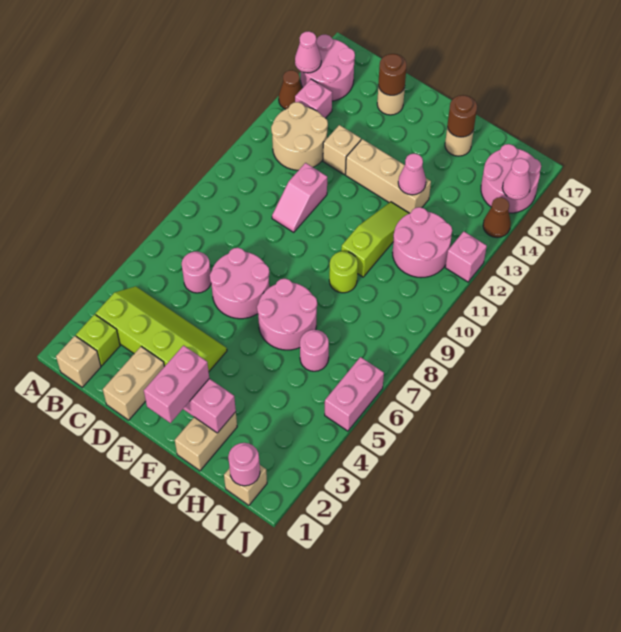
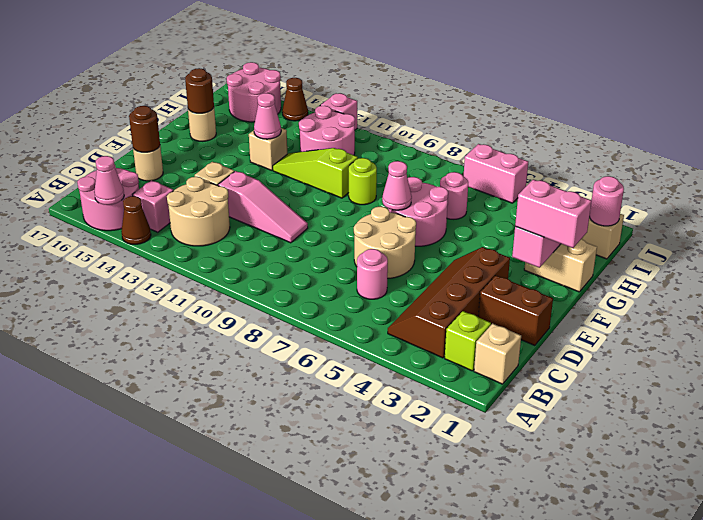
lime slope B3:E4 level 1 top 3 -> brown slope B3:E4 level 1 top 3
tan brick D1:D2 level 1 -> brown brick D1:D2 level 1
pink round brick D6:E7 level 1 -> tan round brick D6:E7 level 1
pink slope D10:D11 level 1 top 11 -> pink slope D10:D12 level 1 top 12
tan brick E13:G13 level 1 -> tan brick G13 level 1
pink cone J15 level 2 -> pink cone F7 level 2

